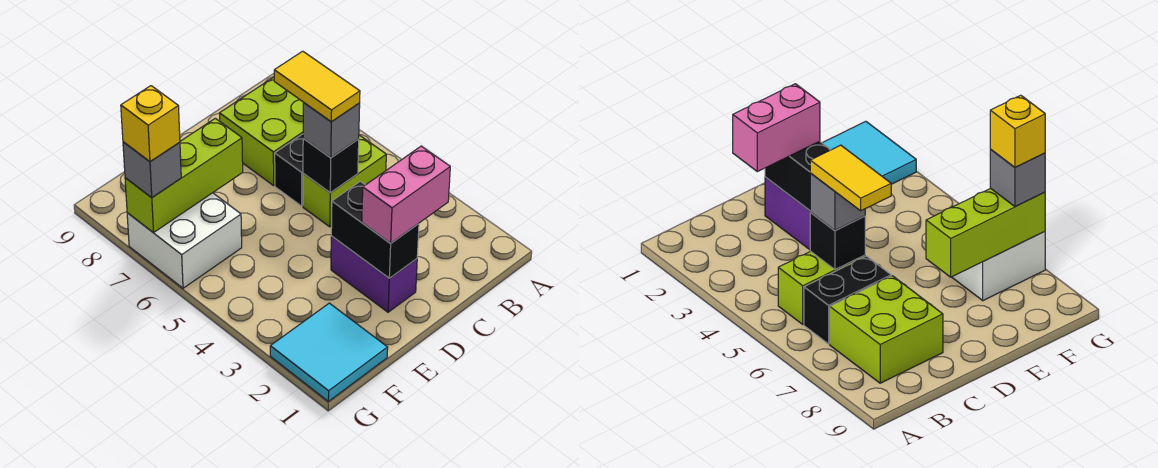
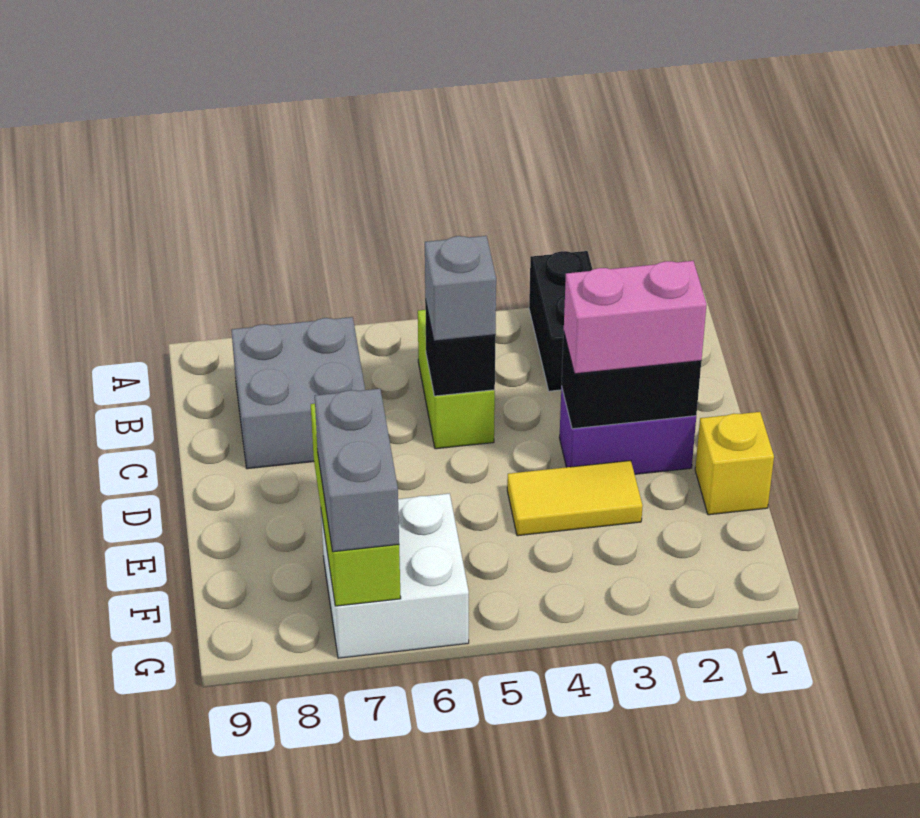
black brick B6:C6 level 1 -> black brick A3:B3 level 1
lime brick B7:C8 level 1 -> grey brick B7:C8 level 1
pink brick C2:D2 level 3 -> pink brick D2:D3 level 3
yellow tile C5:C6 level 4 -> yellow tile E3:E4 level 1
cyan tile F1:G2 level 1 -> none
grey brick G7 level 3 -> grey brick F7:G7 level 3
yellow brick G7 level 4 -> yellow brick E1 level 1

